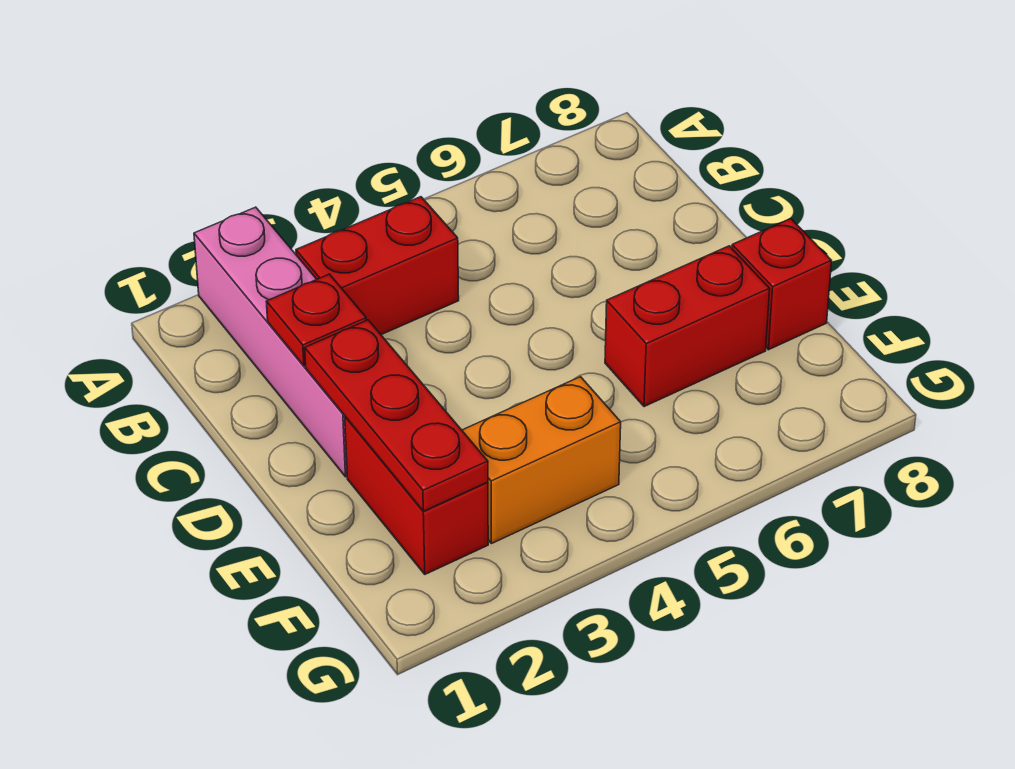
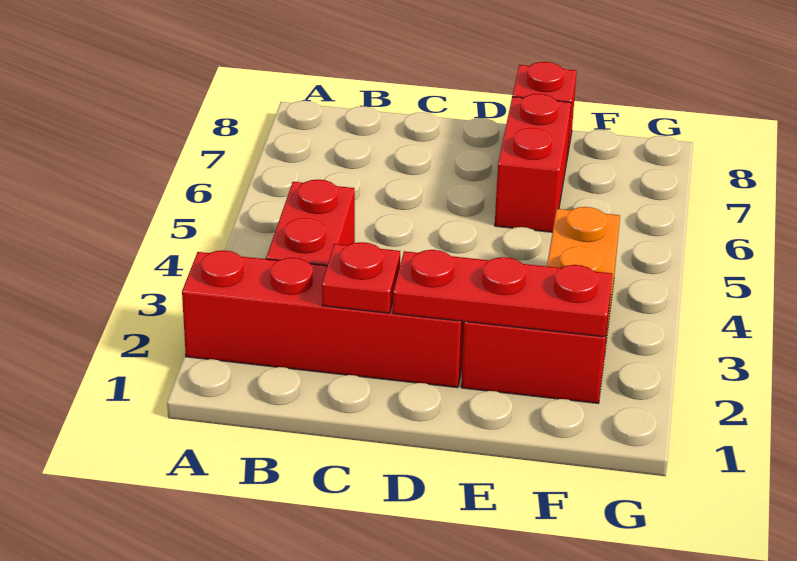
pink brick A2:D2 level 1 -> red brick A2:D2 level 1

